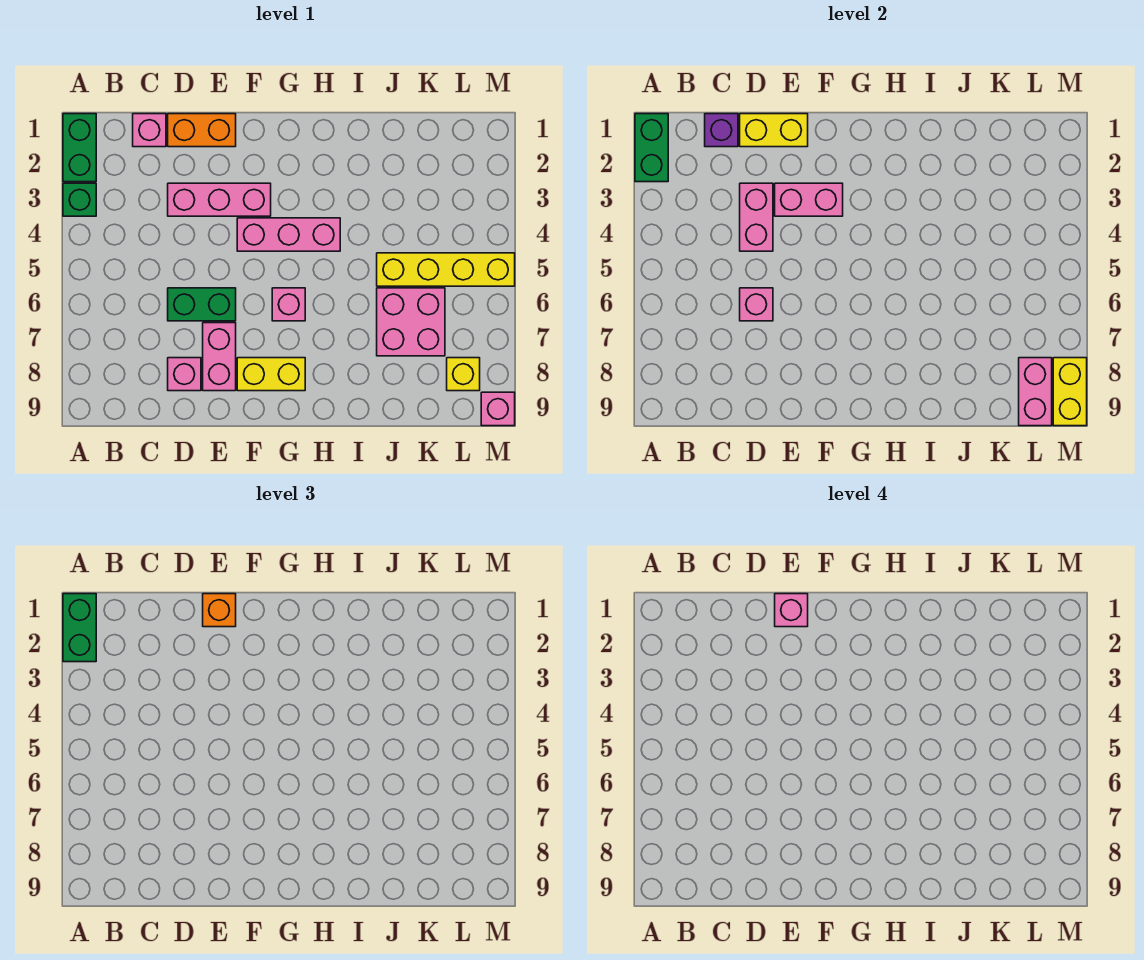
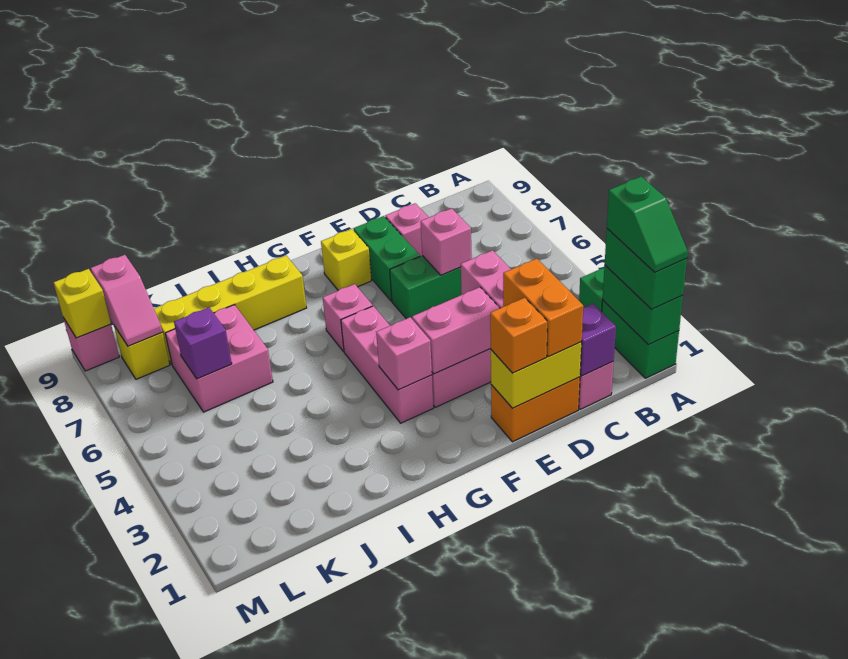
none -> green slope A1:A2 level 4 top 2
none -> orange brick D1:D2 level 3
pink brick E1 level 4 -> pink brick G3 level 2
pink brick E7:E8 level 1 -> green brick E7:E8 level 1
pink brick F4:H4 level 1 -> pink brick G3:G5 level 1
yellow brick F8:G8 level 1 -> yellow brick F8 level 1
yellow brick J5:M5 level 1 -> yellow brick H8:K8 level 1
none -> purple brick K6 level 2
pink brick L8:L9 level 2 -> pink slope L8:L9 level 2 top 9
yellow brick M8:M9 level 2 -> yellow brick M9 level 2

